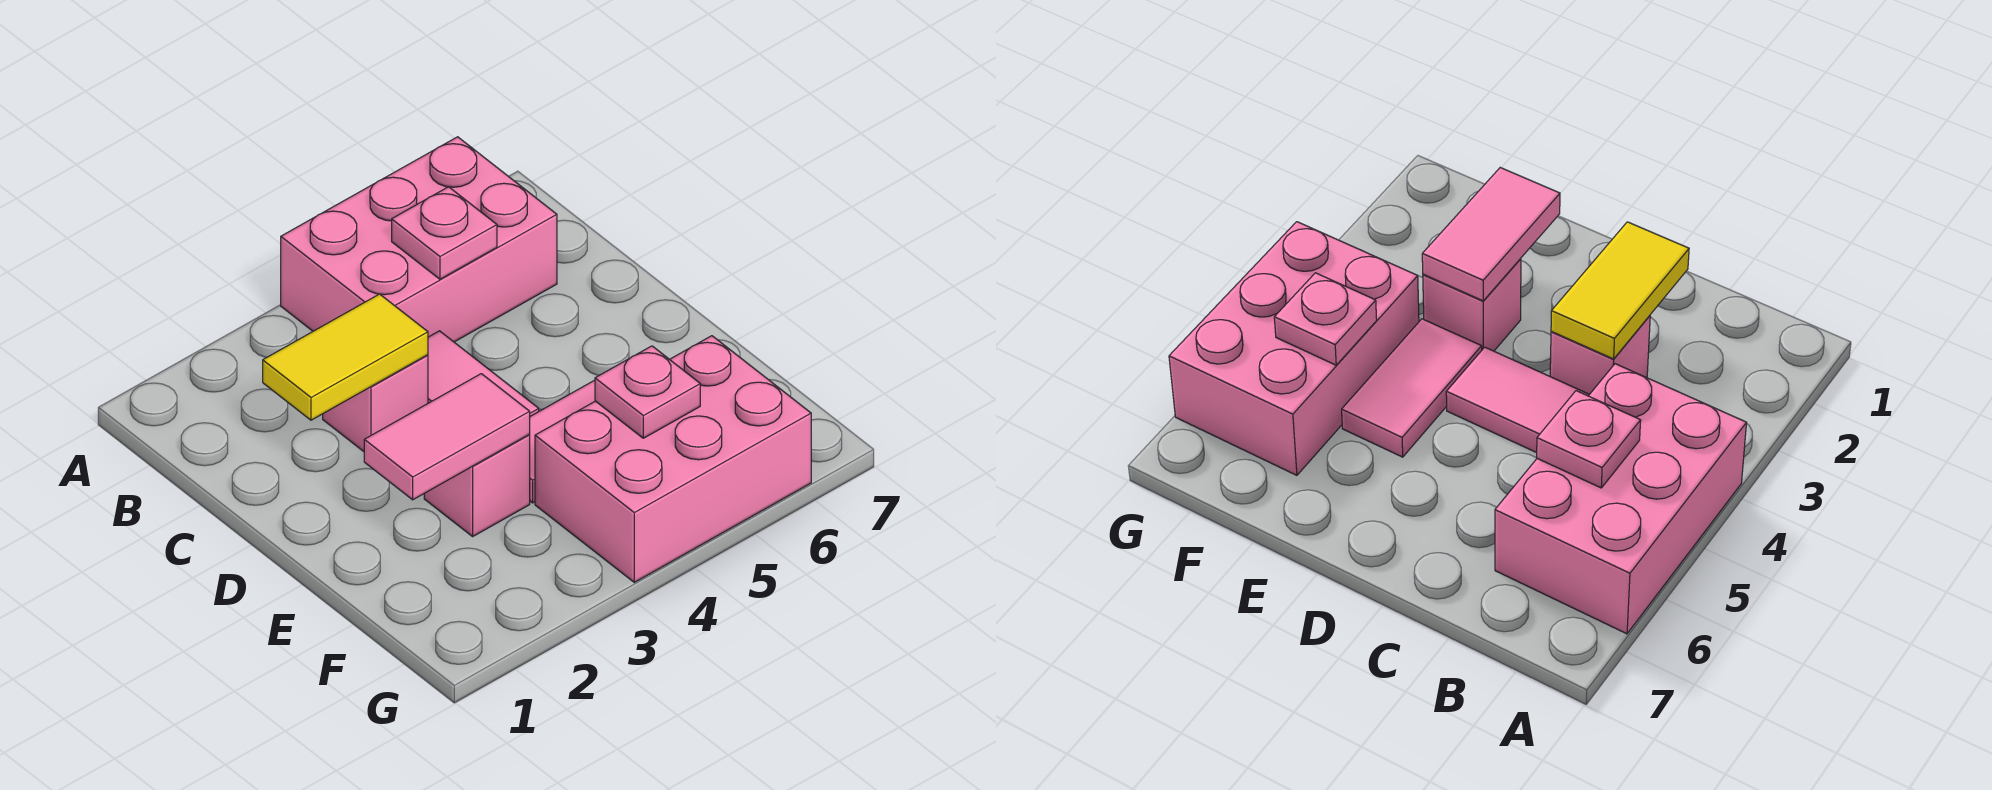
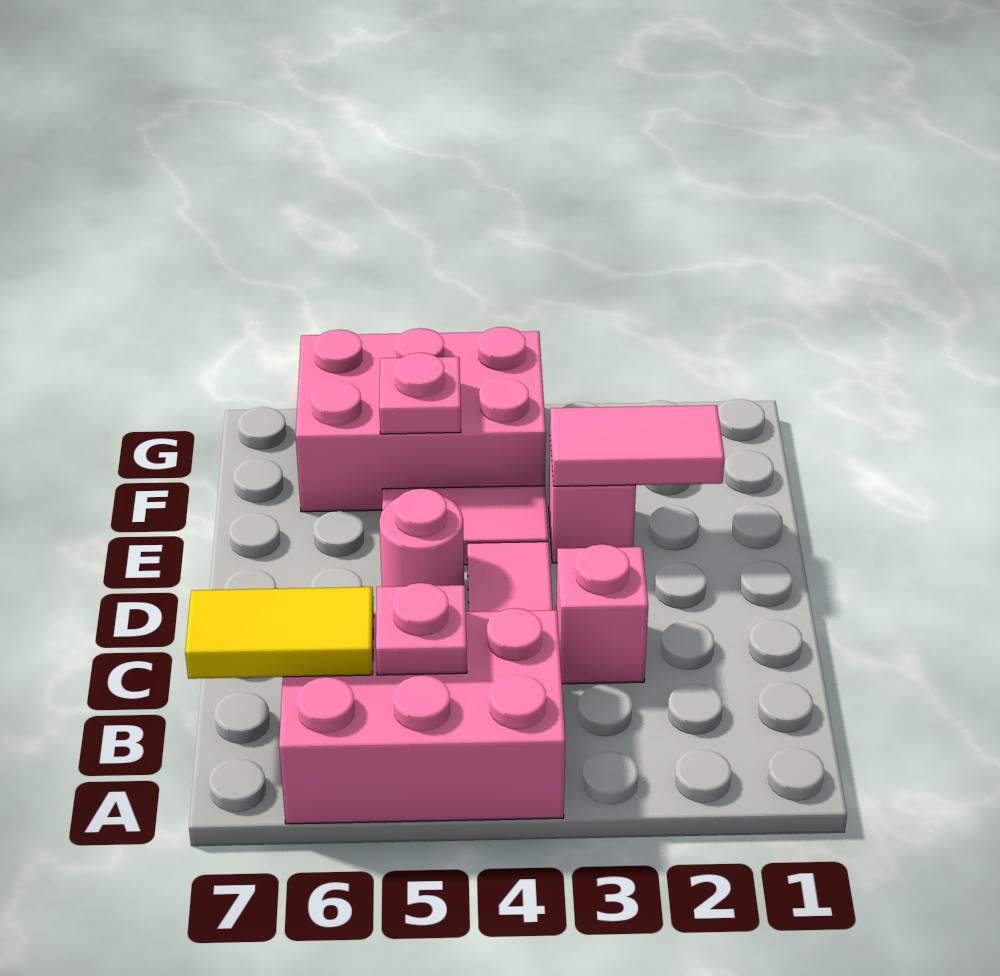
yellow tile C2:C3 level 2 -> yellow tile B6:B7 level 2
none -> pink round brick D5 level 1

